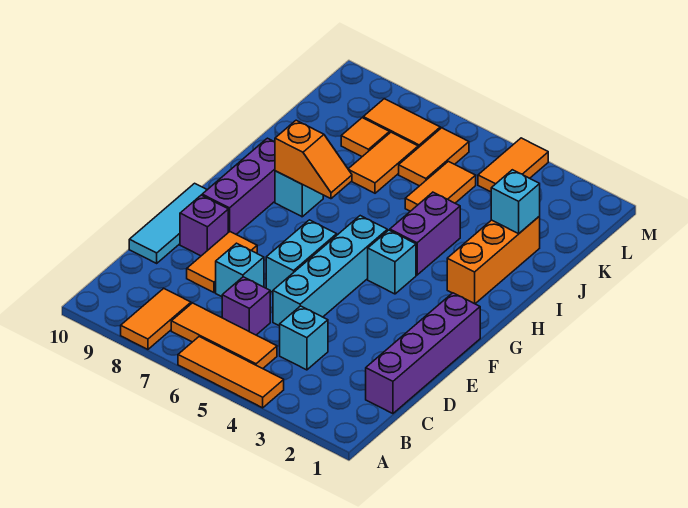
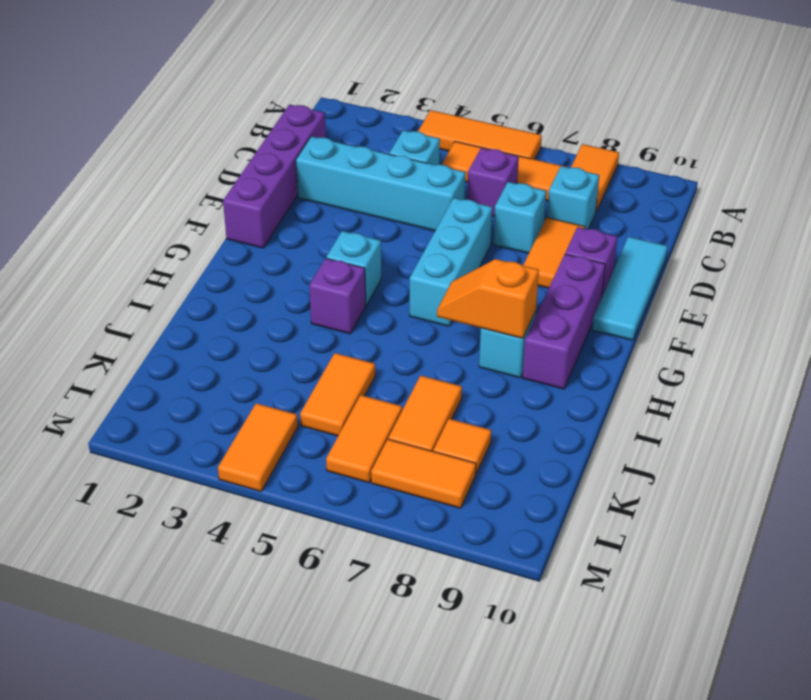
cyan brick D5:G5 level 1 -> cyan brick D2:D5 level 1
cyan brick E6:F6 level 1 -> cyan brick E6:G6 level 1
orange brick H2:J2 level 1 -> none
purple brick H4:I4 level 1 -> purple brick H4 level 1
cyan brick J2 level 2 -> cyan brick C8 level 1

